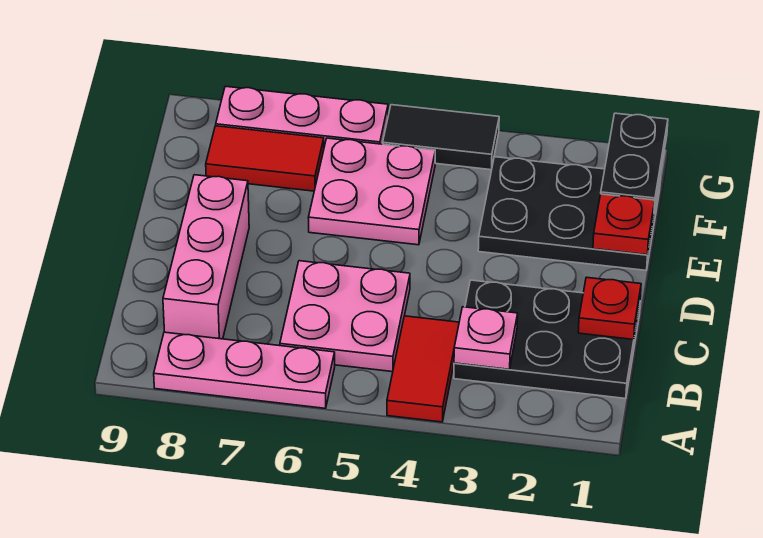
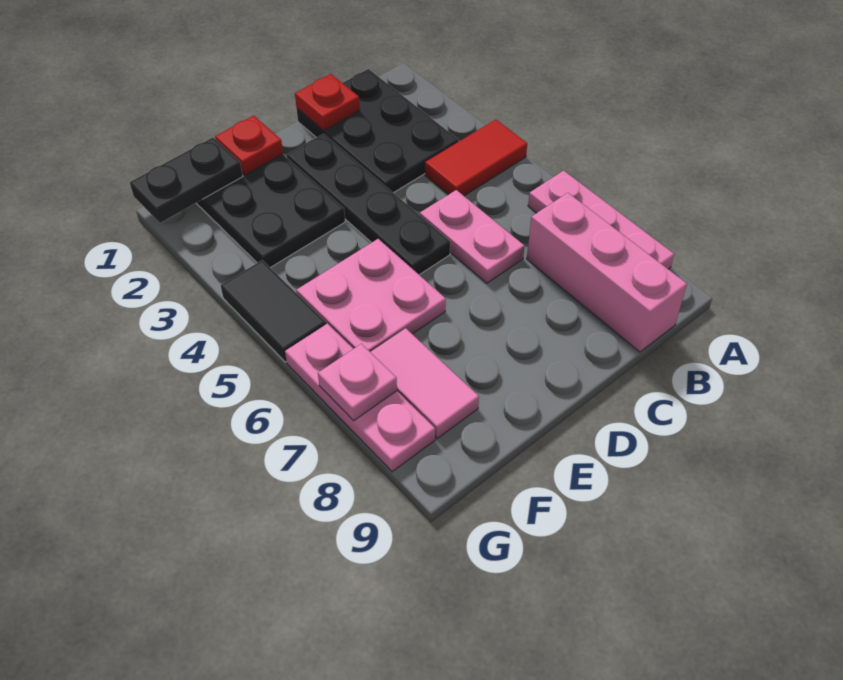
pink plate B3 level 2 -> pink plate G7 level 2
pink plate B5:C6 level 1 -> pink plate C5:C6 level 1
pink brick B8:D8 level 1 -> pink brick B7:B9 level 1
none -> black plate D2:D5 level 1
red tile F7:F8 level 1 -> pink tile F7:F8 level 1

